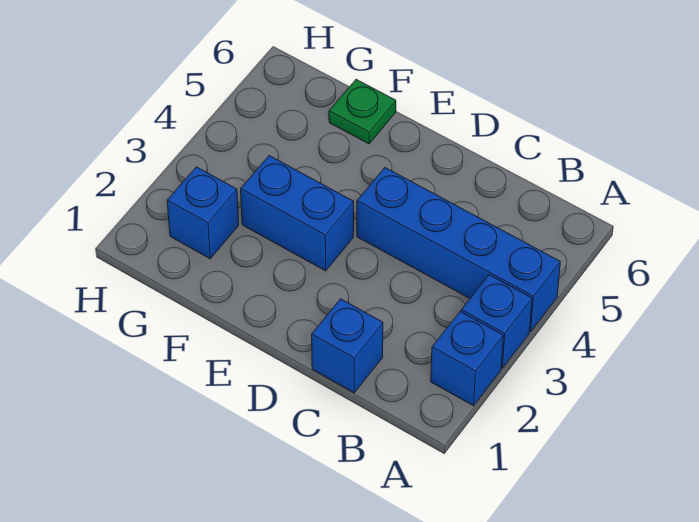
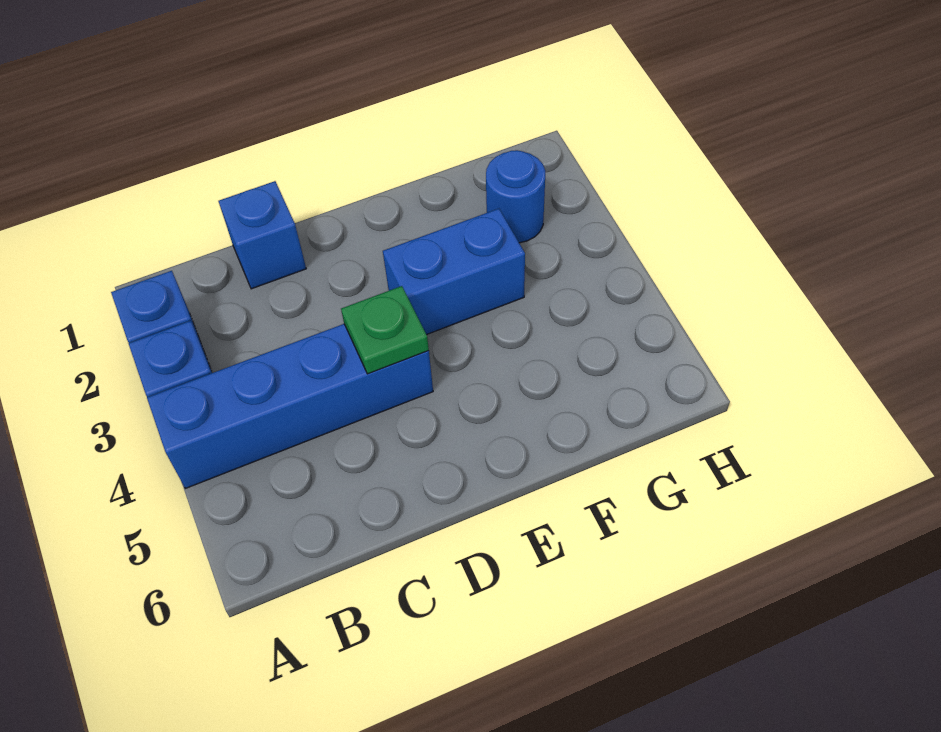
green plate F6 level 1 -> green plate D4 level 2
blue brick G2 level 1 -> blue round brick G2 level 1

